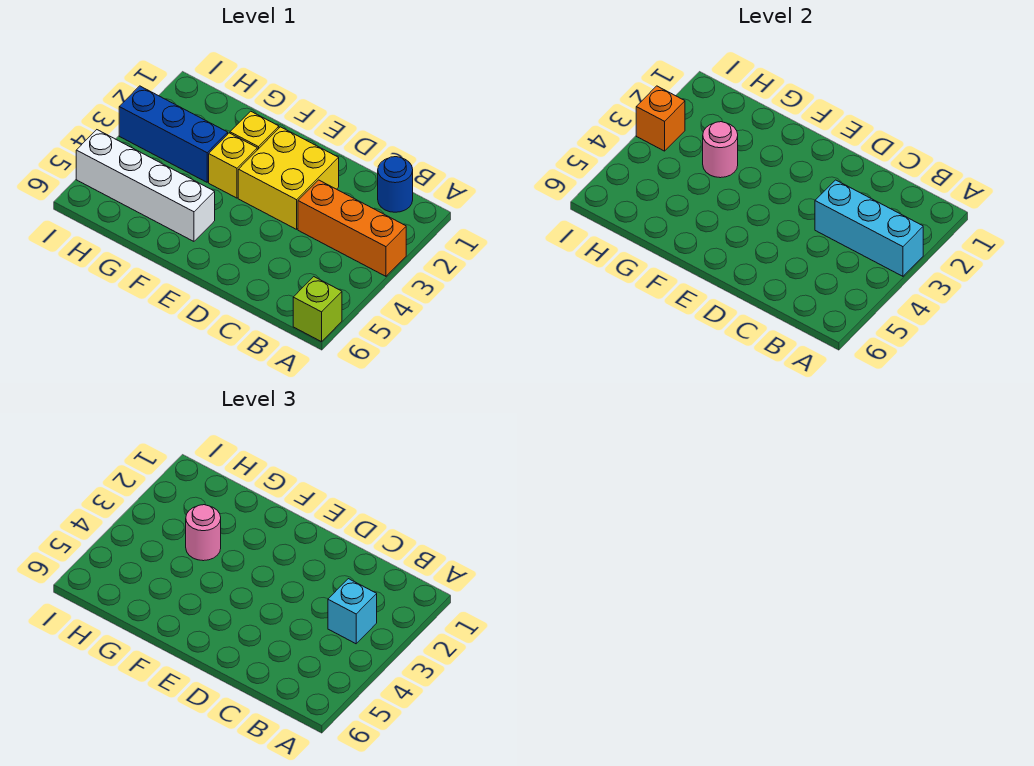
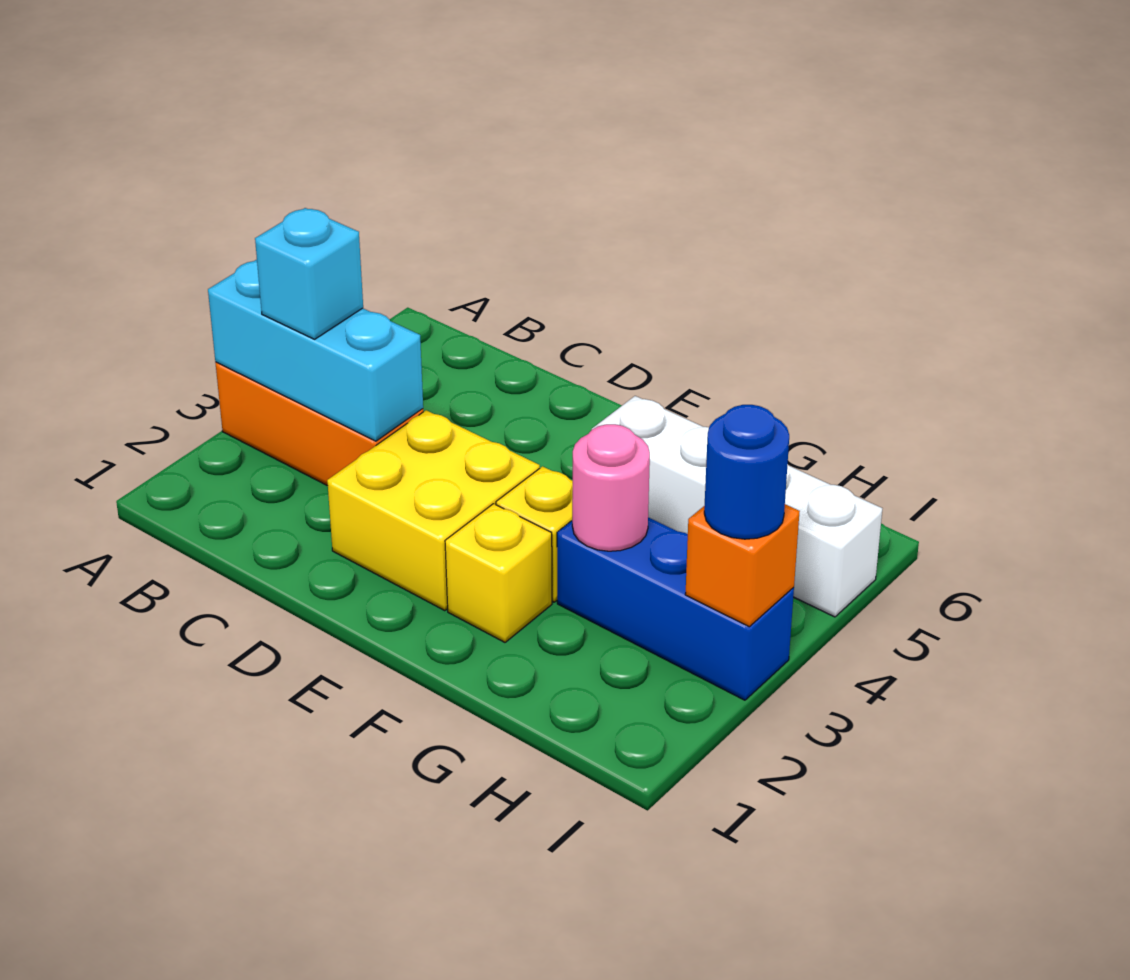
lime brick A6 level 1 -> none
blue round brick B1 level 1 -> blue round brick I3 level 3
pink round brick G3 level 3 -> none

